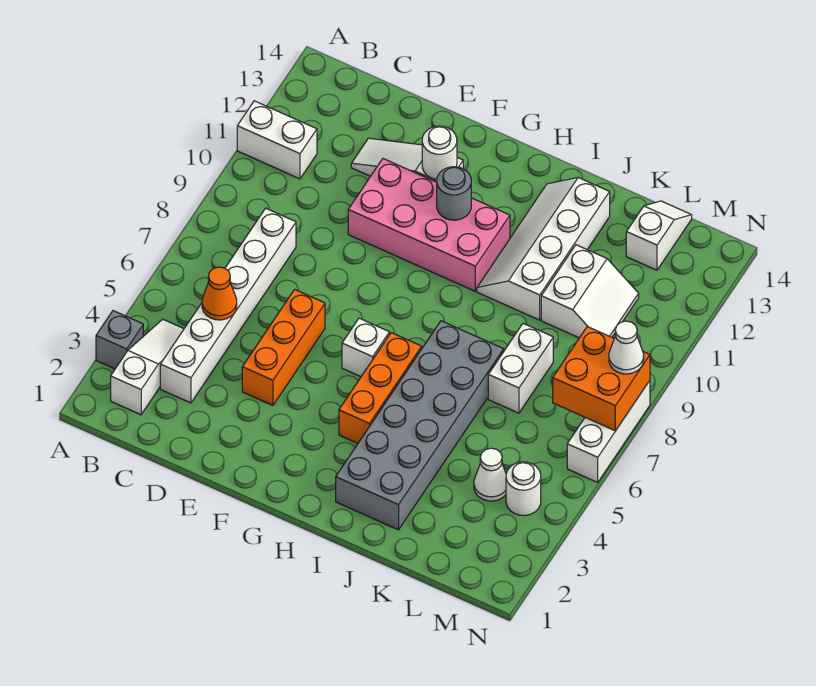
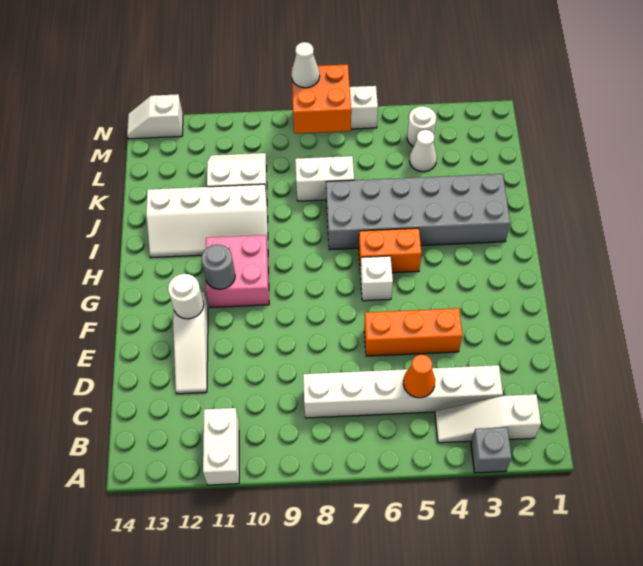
pink brick E10:H11 level 1 -> pink brick G10:H11 level 1
orange brick H4:H6 level 1 -> orange brick H5:H6 level 1
white slope L13:L14 level 1 top 13 -> white slope N13:N14 level 1 top 13

